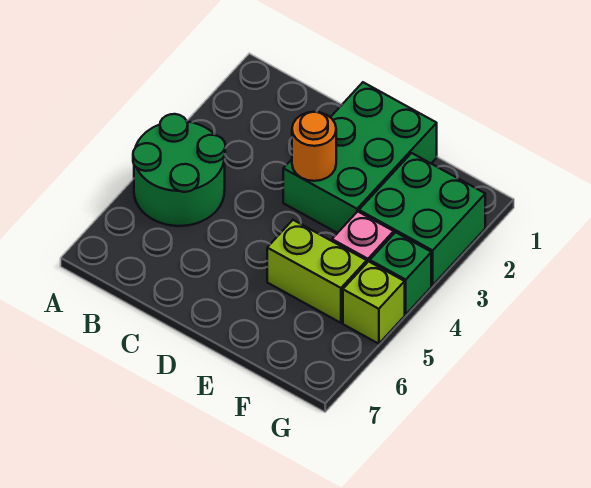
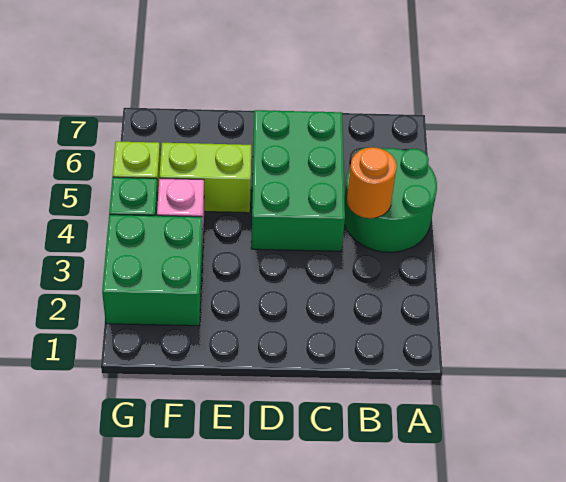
green brick D1:E3 level 1 -> green brick C4:D6 level 1
orange round brick D3 level 2 -> orange round brick B4 level 2

